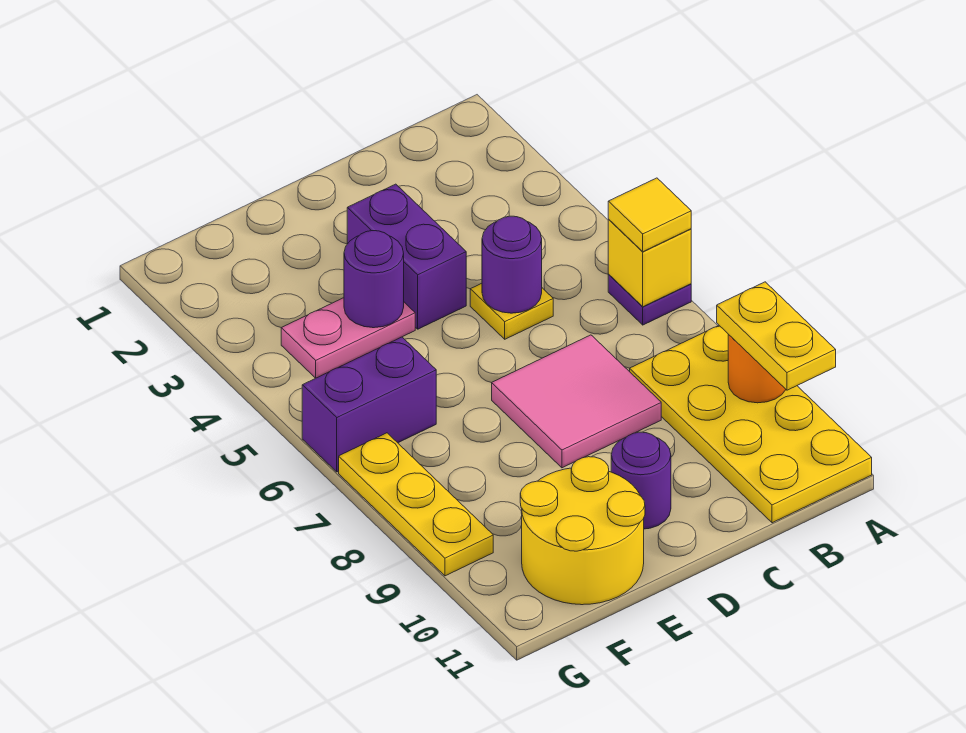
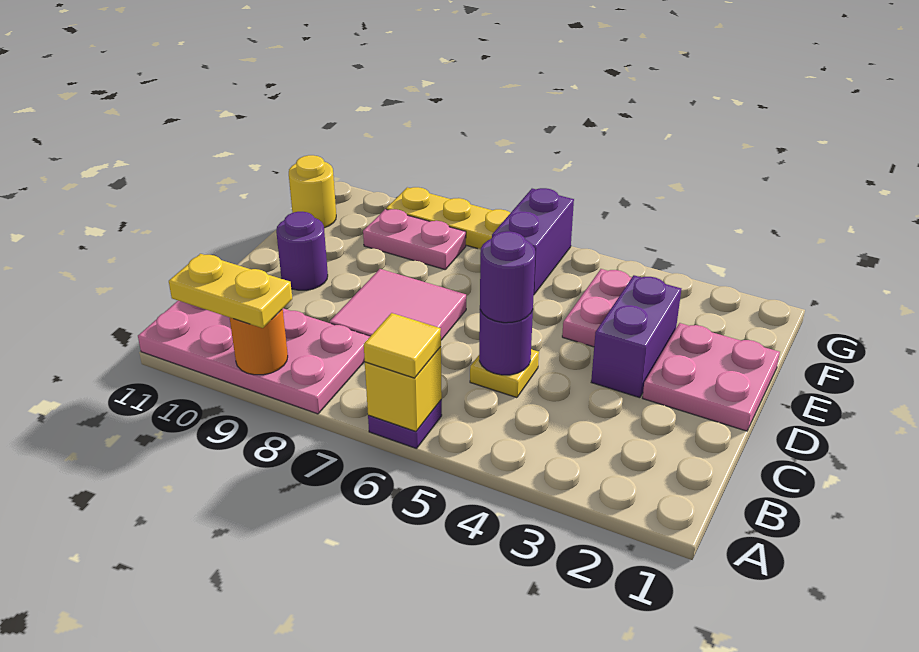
yellow plate A8:B11 level 1 -> pink plate A8:B11 level 1
none -> pink plate D1:E2 level 1
purple brick D3:D4 level 1 -> purple brick D3:E3 level 1
purple round brick E4 level 2 -> purple round brick C5 level 3
yellow round brick E10:F11 level 1 -> yellow round brick F11 level 1
none -> pink plate F8:F9 level 1

